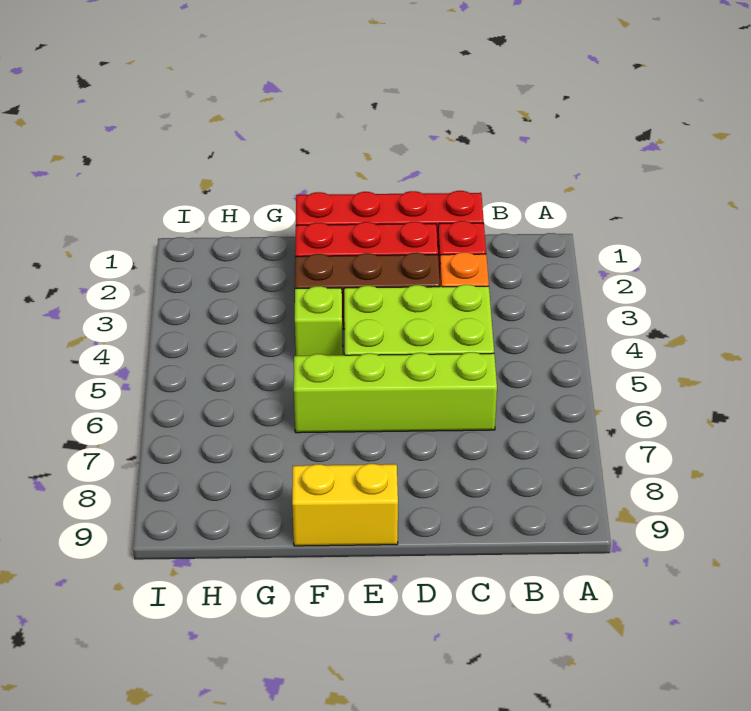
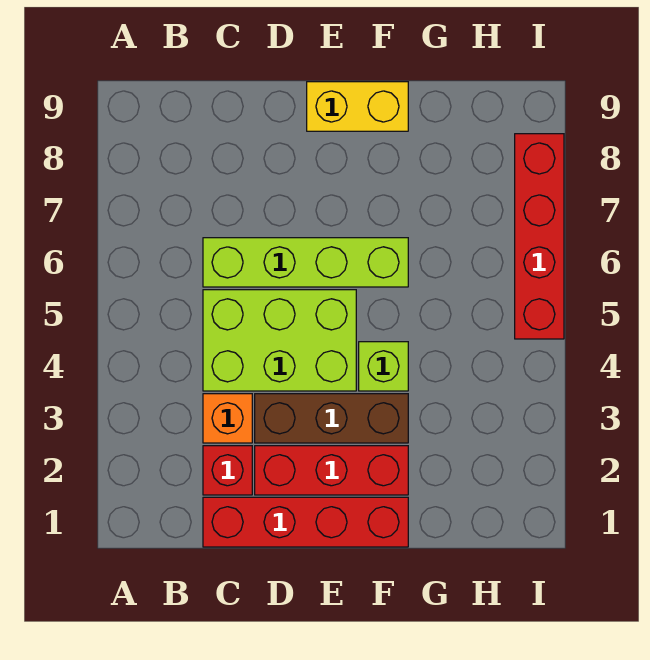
none -> red brick I5:I8 level 1

